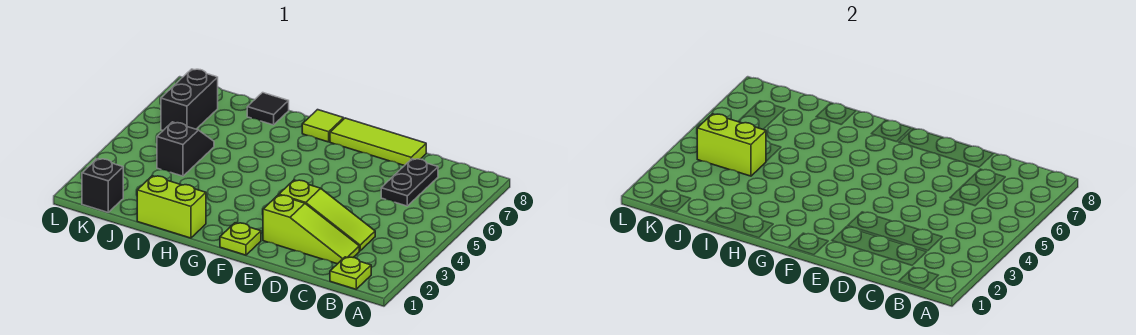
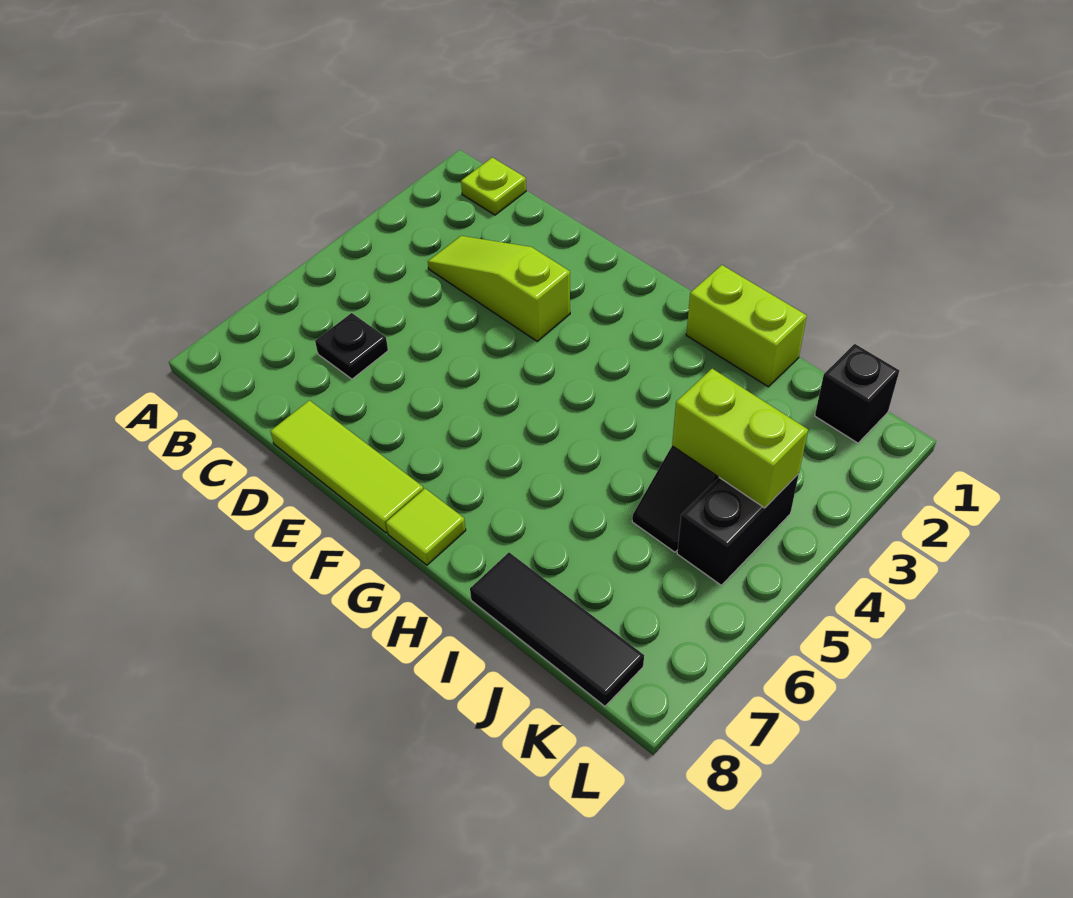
lime slope C2:E2 level 1 top E -> none
black plate C6:C7 level 1 -> black plate C6 level 1
lime plate F1 level 1 -> none
black tile I8 level 1 -> black tile I8:K8 level 1
black brick K6:K7 level 1 -> black brick K4:K5 level 1

